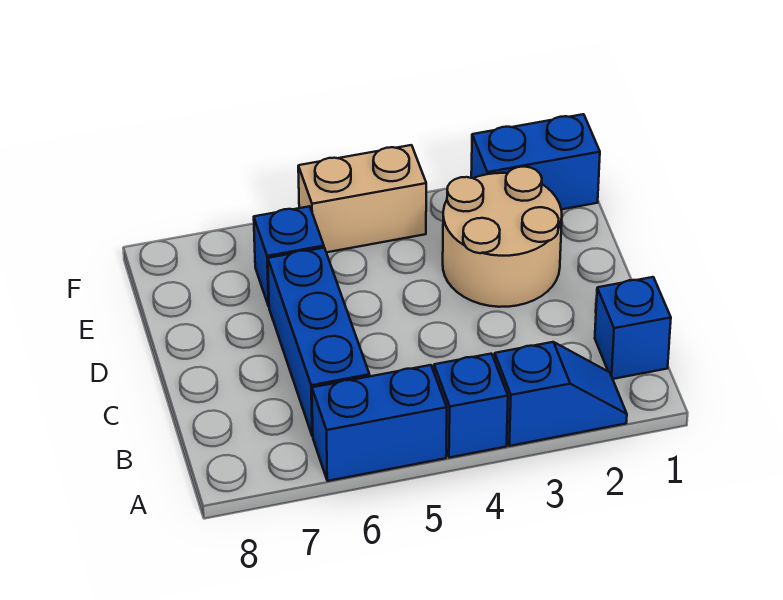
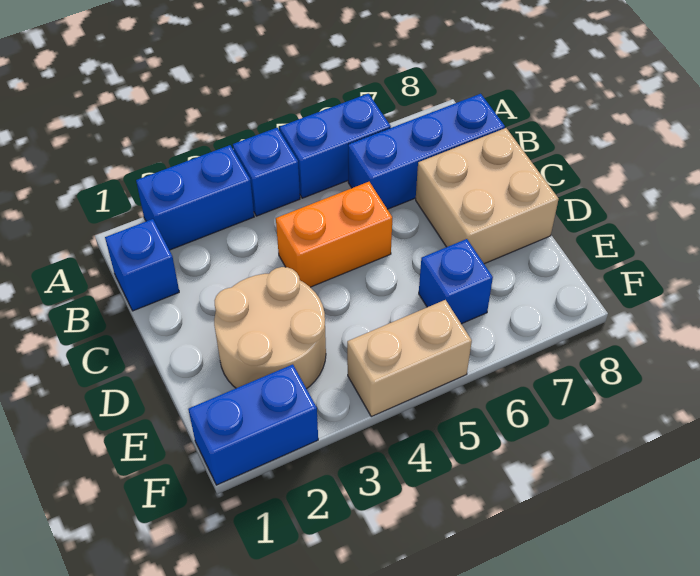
blue slope A2:A3 level 1 top 3 -> blue brick A2:A3 level 1
blue brick B6:D6 level 1 -> blue brick B6:B8 level 1
none -> orange brick C4:C5 level 1
none -> tan brick C7:D8 level 1

